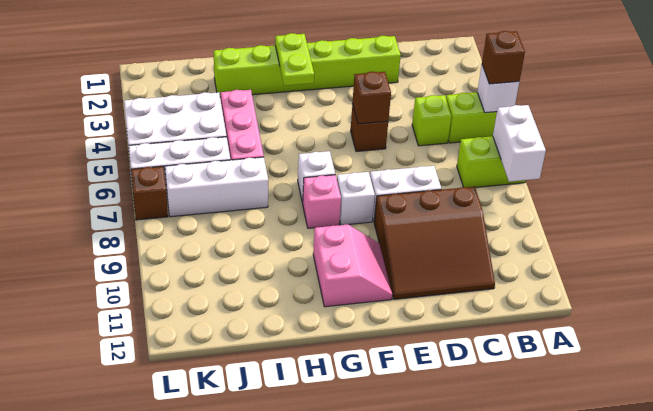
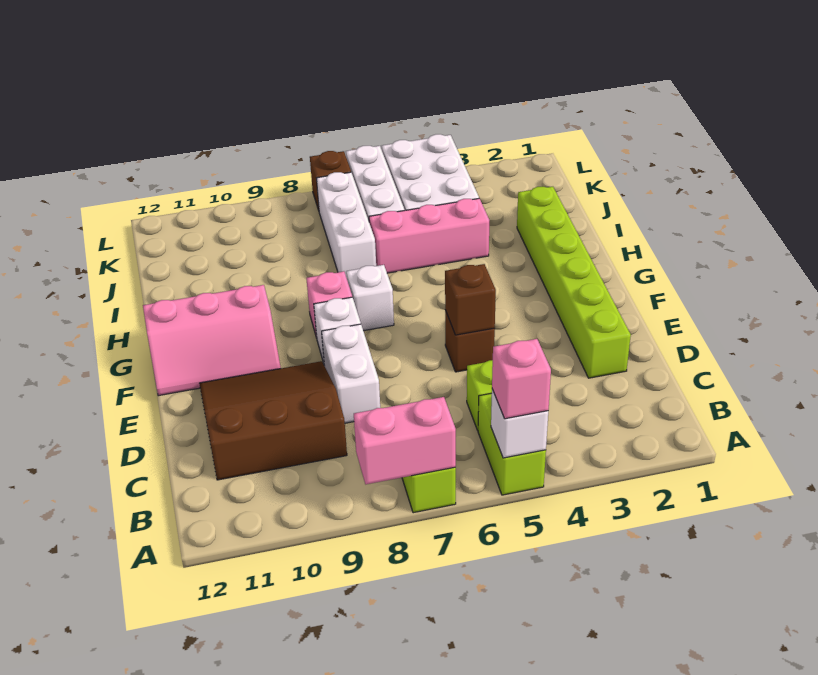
brown brick A5 level 3 -> pink brick A5 level 3
white brick A7:A8 level 2 -> pink brick A7:A8 level 2
brown slope C9:E11 level 1 top 9 -> brown slope C9:E11 level 1 top C
pink slope F10:G11 level 1 top G -> pink slope F10:G12 level 1 top G
lime plate G2:G3 level 2 -> none

